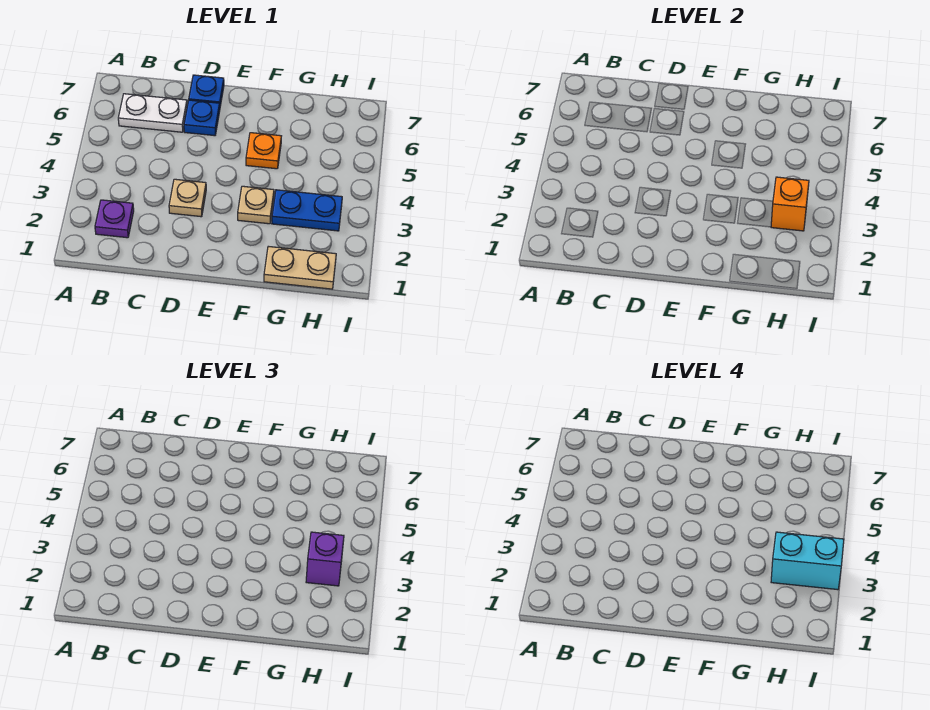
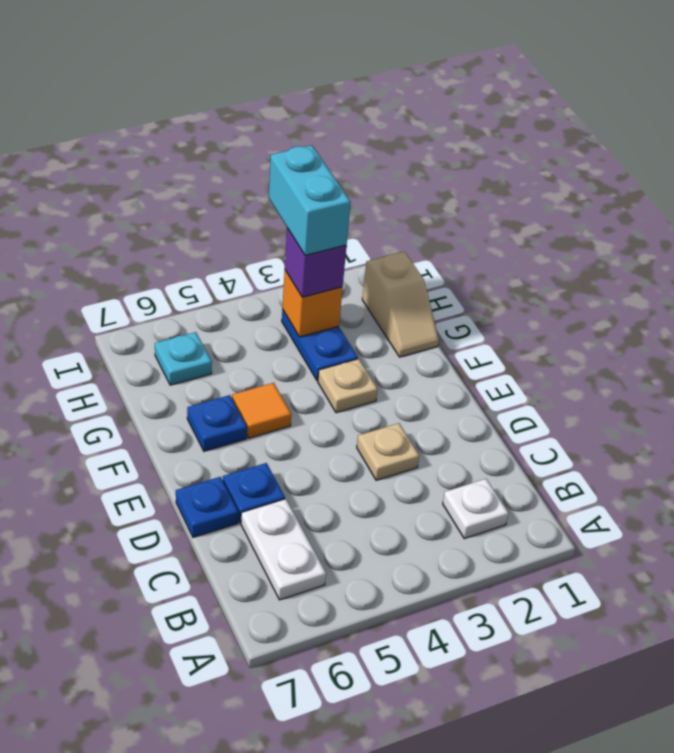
purple plate B2 level 1 -> white plate B2 level 1
orange plate F5 level 1 -> orange tile F5 level 1
none -> blue plate F6 level 1
tan plate G1:H1 level 1 -> tan slope G1:H1 level 1 top H
none -> cyan plate H6 level 1

